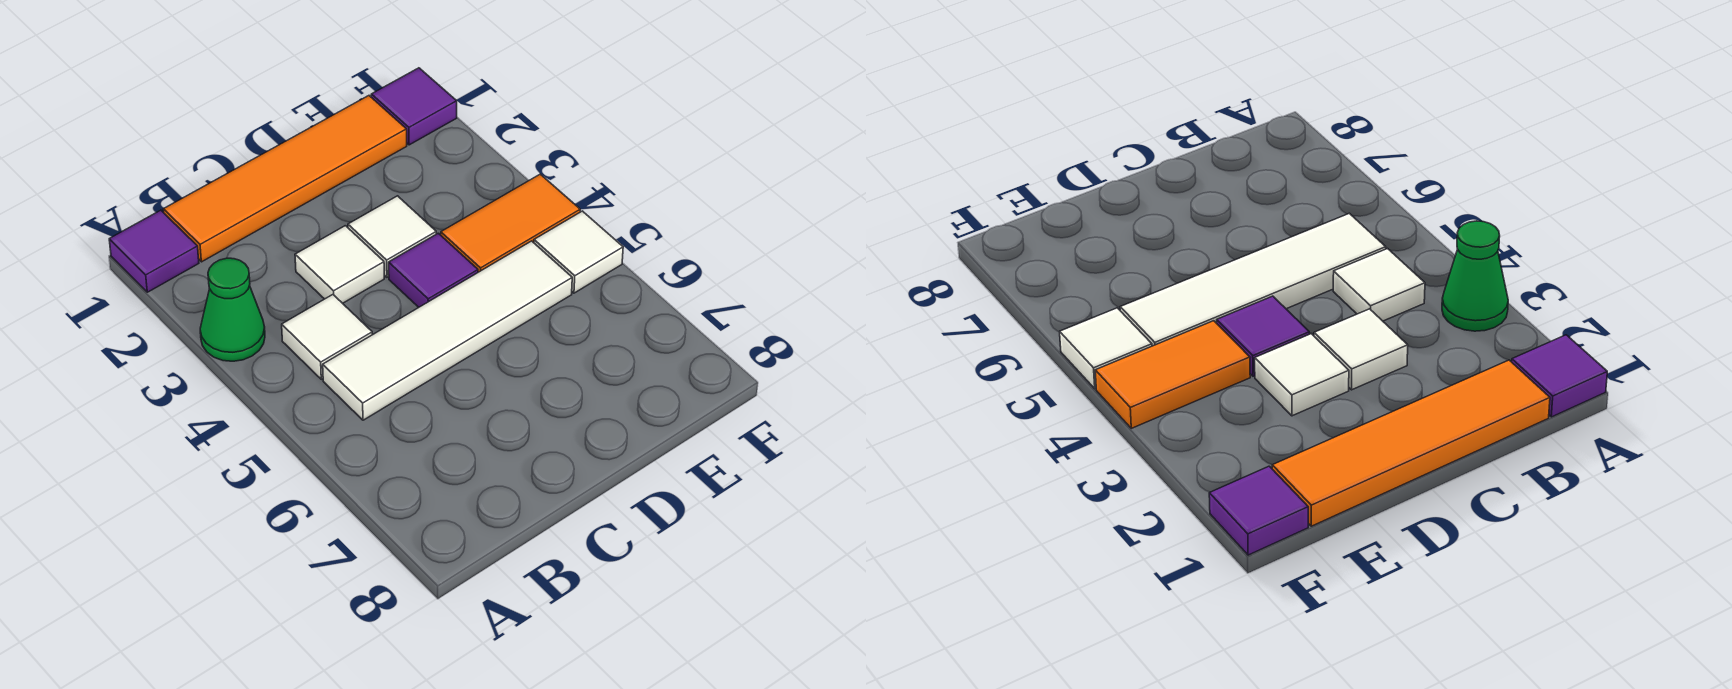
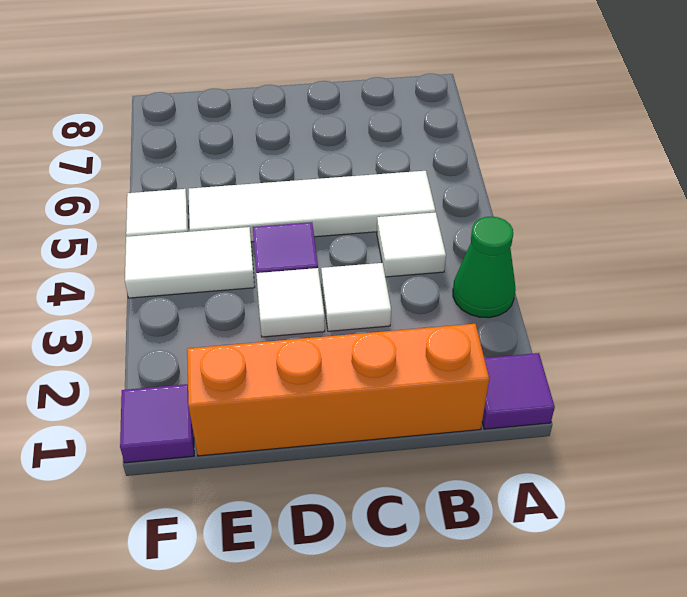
orange tile B1:E1 level 1 -> orange brick B1:E1 level 1
orange tile E4:F4 level 1 -> white tile E4:F4 level 1

